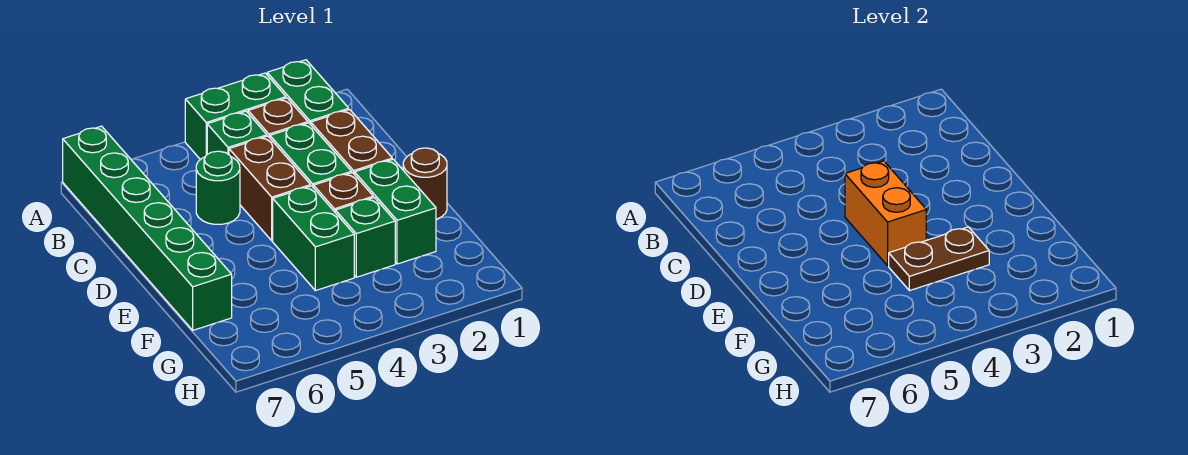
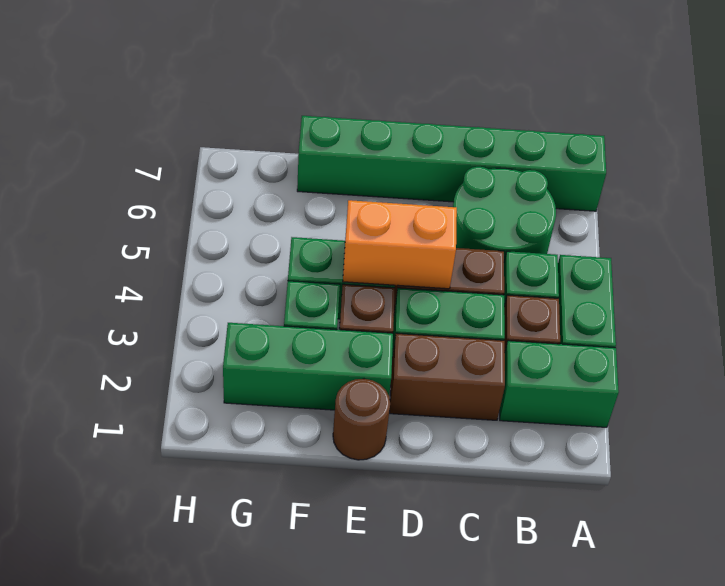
green round brick C5 level 1 -> green round brick B5:C6 level 1
green brick E2:F2 level 1 -> green brick E2:G2 level 1
brown plate F3:F4 level 2 -> none

